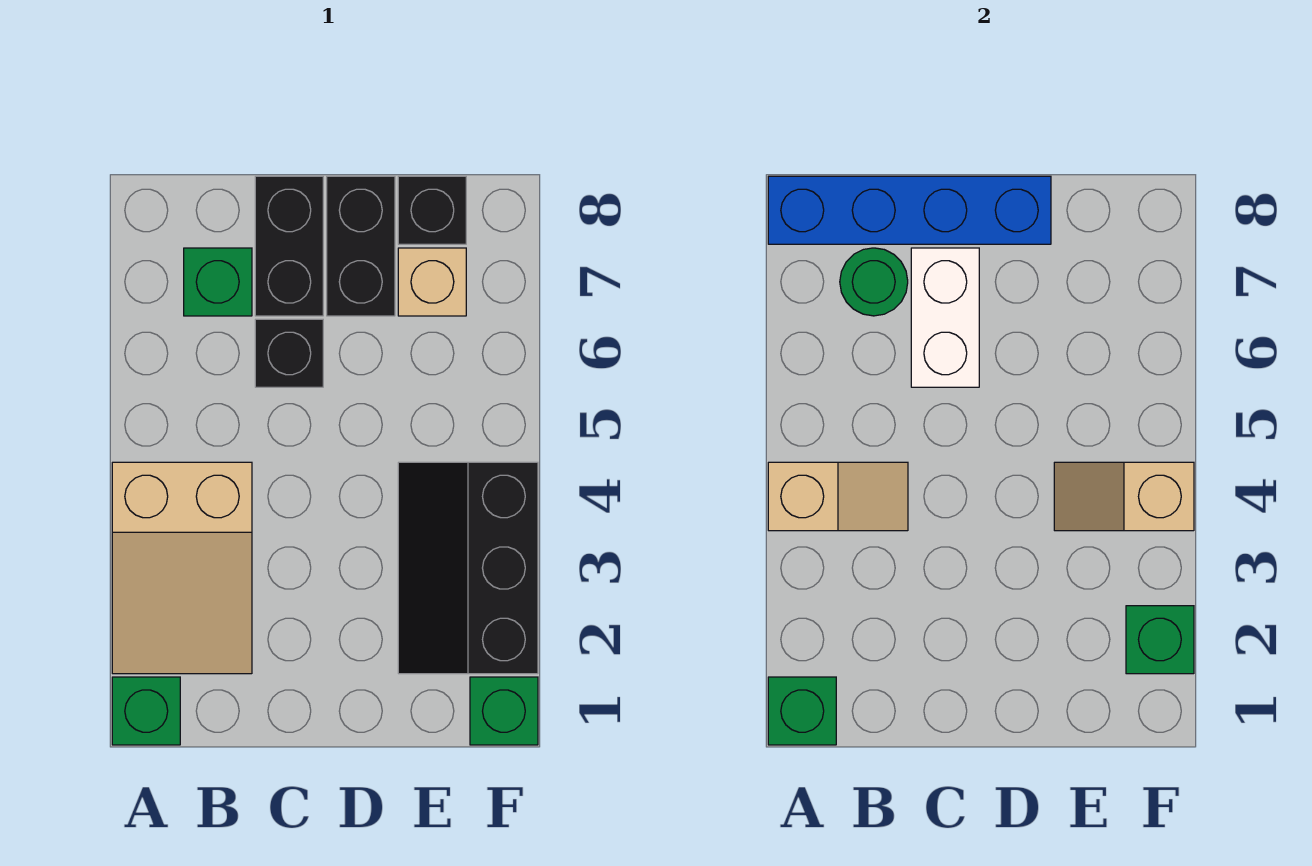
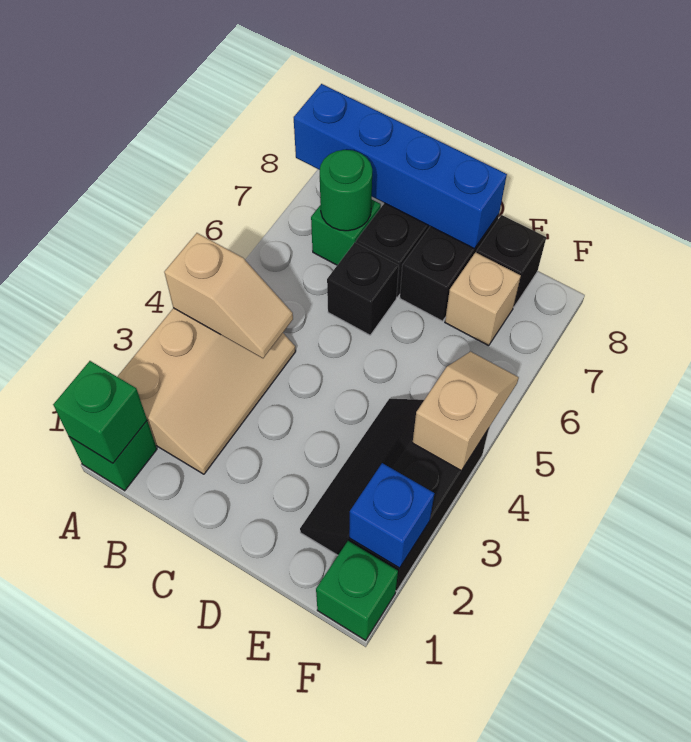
tan slope A2:B4 level 1 top 4 -> tan slope A2:B4 level 1 top A
white brick C6:C7 level 2 -> none
tan slope E4:F4 level 2 top F -> tan slope F4:F5 level 2 top 4
green brick F2 level 2 -> blue brick F2 level 2

